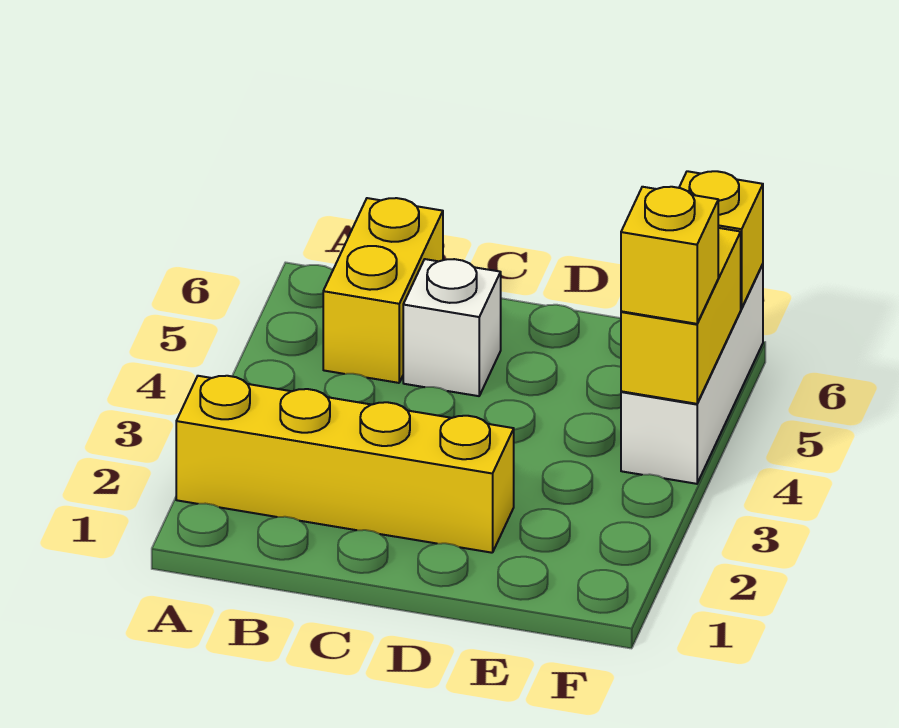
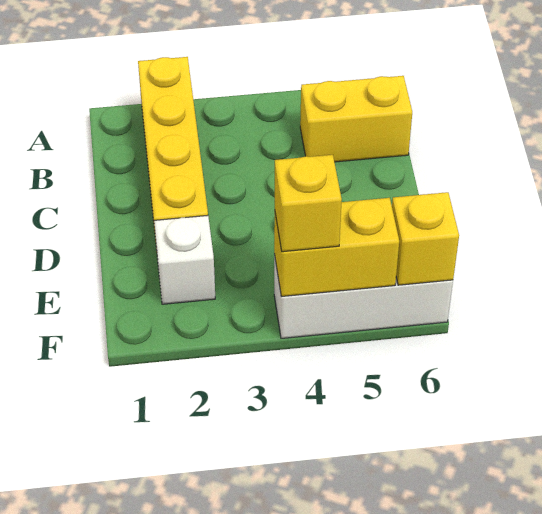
white brick C5 level 1 -> white brick E2 level 1

